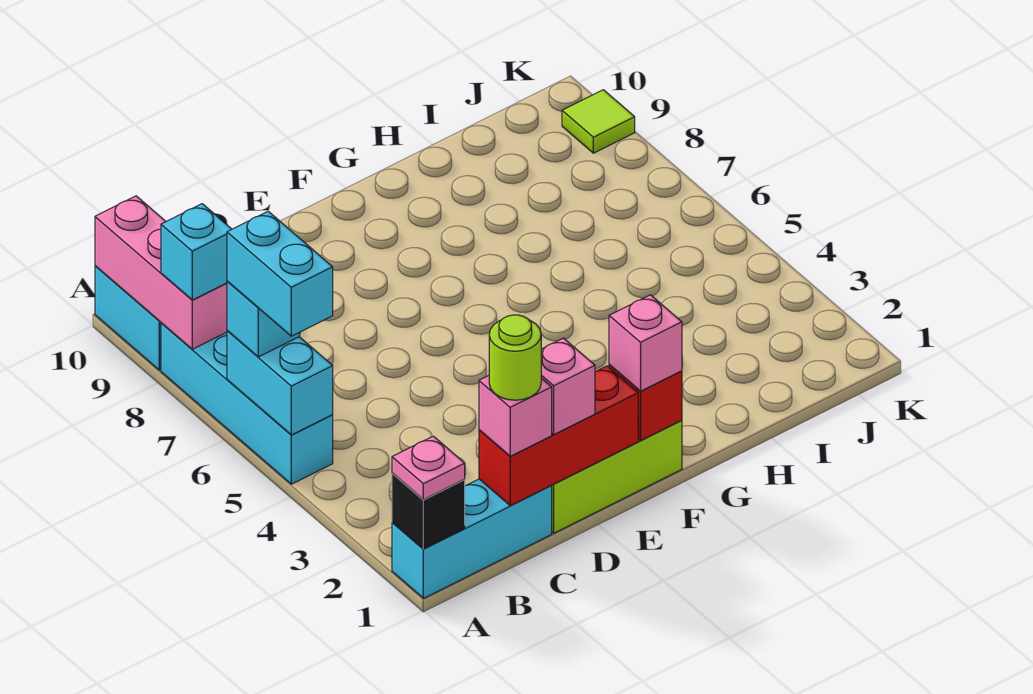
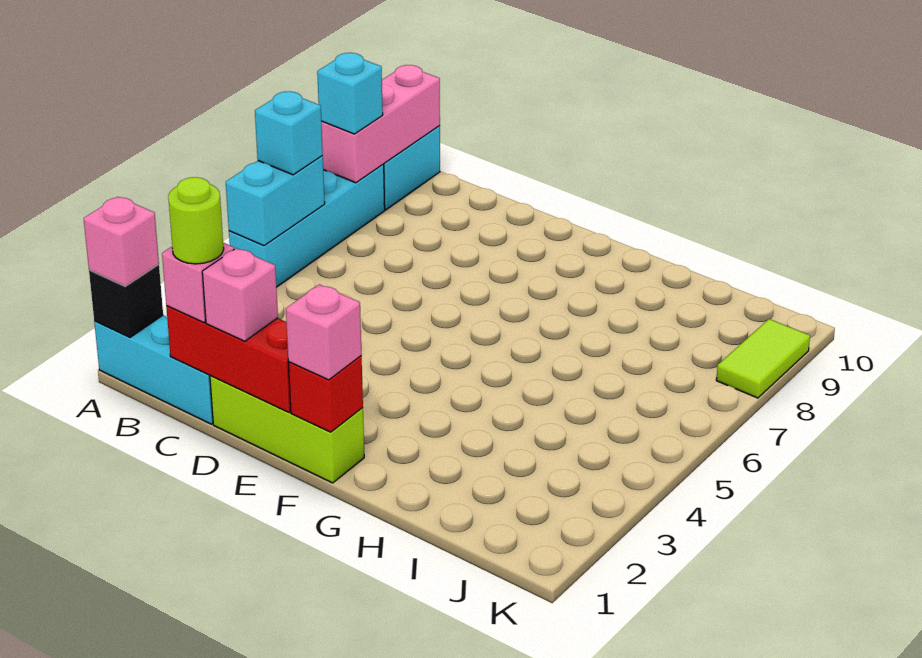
pink plate A1 level 3 -> pink brick A1 level 3
cyan brick A5:A6 level 4 -> none
lime tile K9 level 1 -> lime tile K8:K9 level 1

